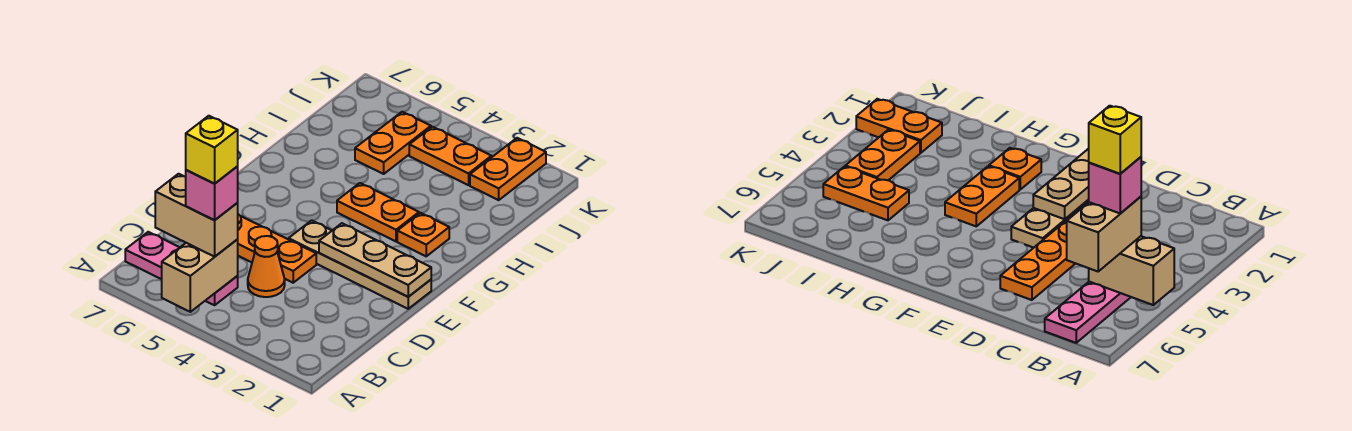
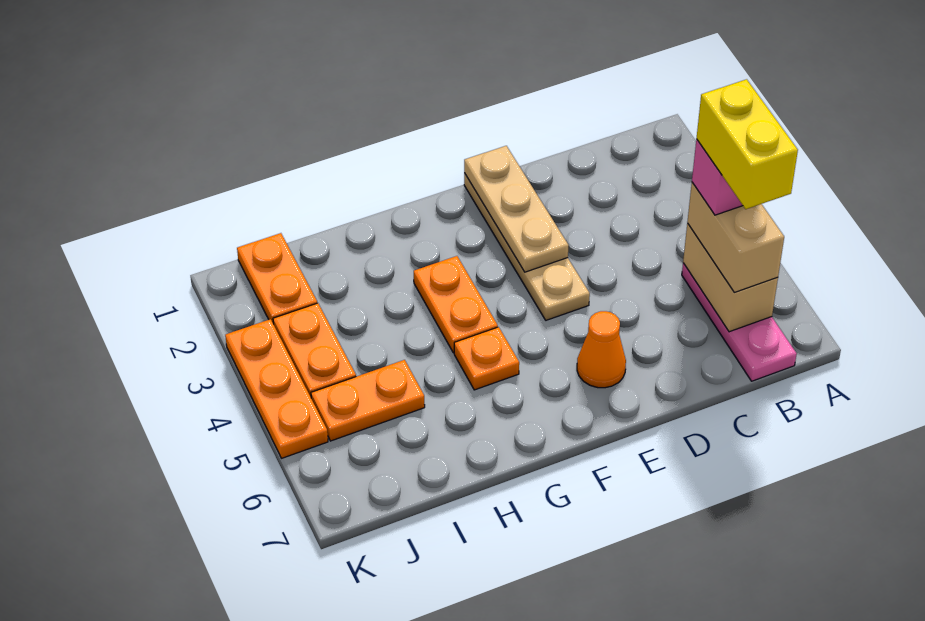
tan brick A5:B5 level 2 -> tan brick B5:B6 level 2
yellow brick B5 level 5 -> yellow brick B5:B6 level 5
orange cone C4 level 1 -> orange cone E6 level 1
orange plate D4:D6 level 1 -> orange plate K3:K5 level 1
orange plate G2 level 1 -> orange plate G5 level 1
orange plate J2:K2 level 1 -> orange plate J1:J2 level 1

